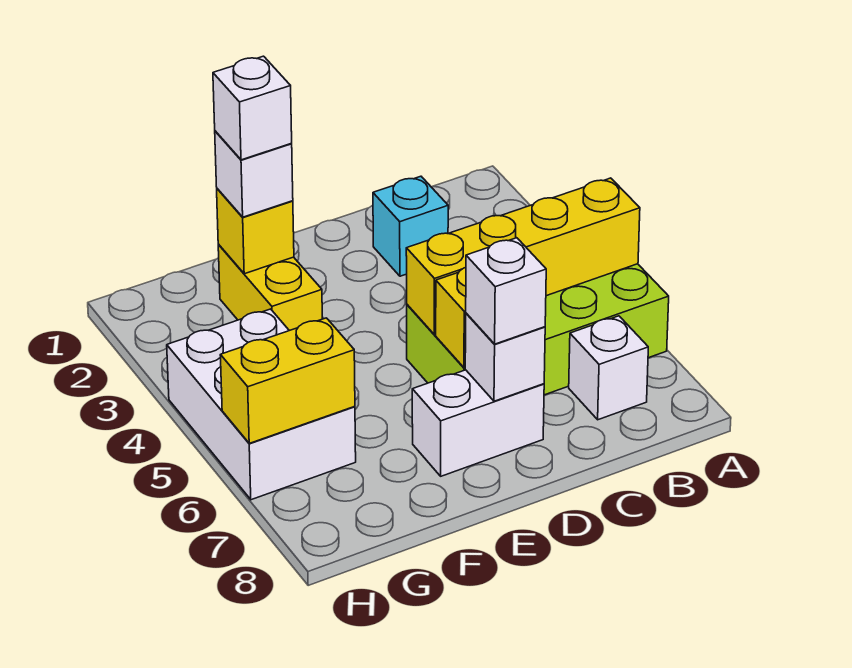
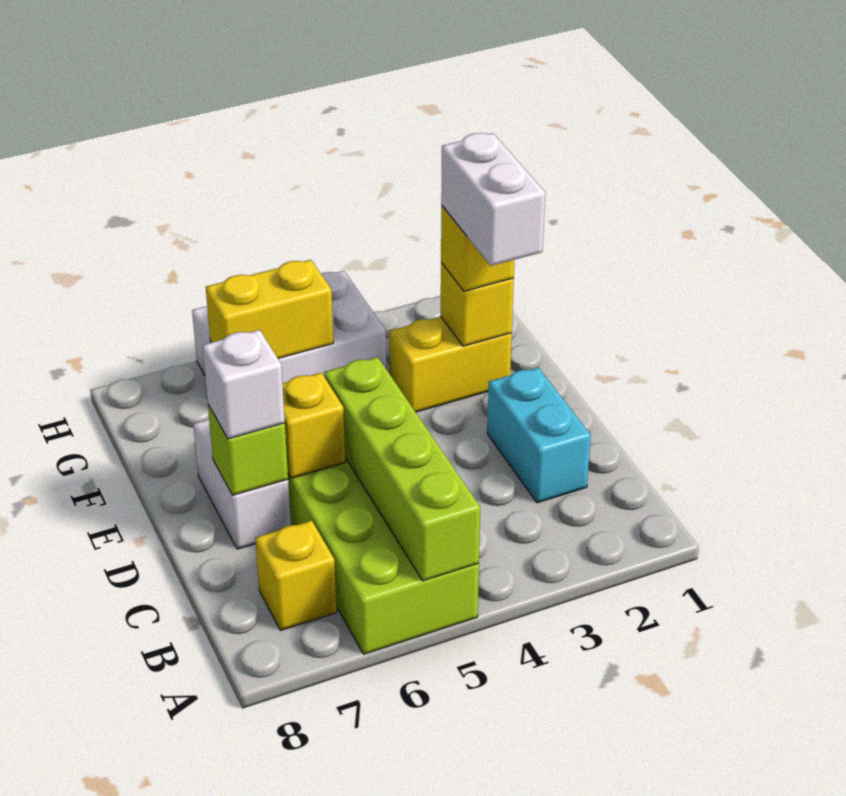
yellow brick A5:D5 level 2 -> lime brick A5:D5 level 2
white brick B7 level 1 -> yellow brick B7 level 1
cyan brick C2 level 1 -> cyan brick C2:D2 level 1
white brick D7 level 2 -> lime brick D7 level 2
white brick F2 level 3 -> yellow brick F2 level 3
white brick F2 level 4 -> white brick E2:F2 level 4
yellow brick G6:H6 level 2 -> yellow brick G5:G6 level 2

